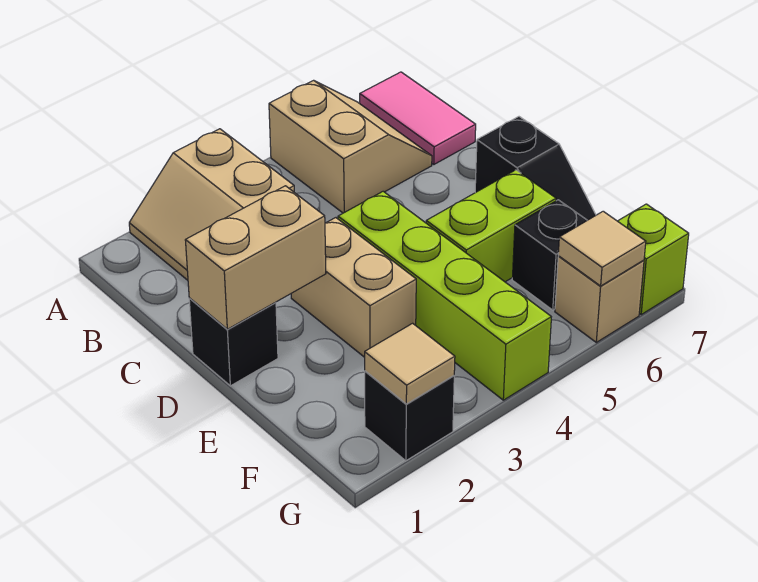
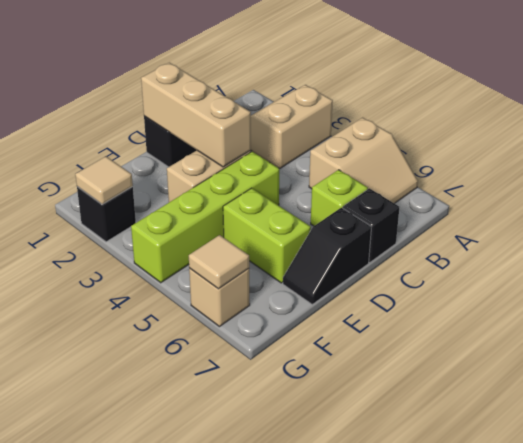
pink tile A7:B7 level 1 -> none
tan brick D1:D2 level 2 -> tan brick D1:D3 level 2
black brick F6 level 1 -> black brick C7 level 1
lime brick G7 level 1 -> lime brick C6 level 1

